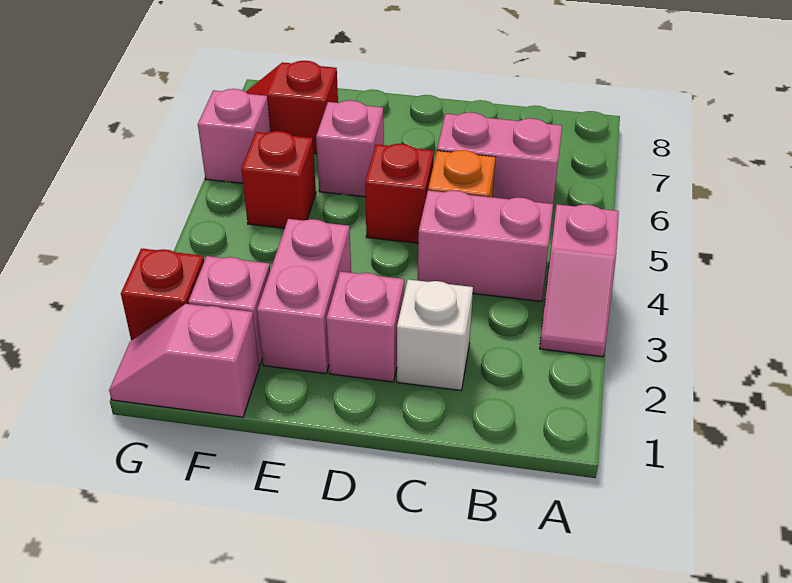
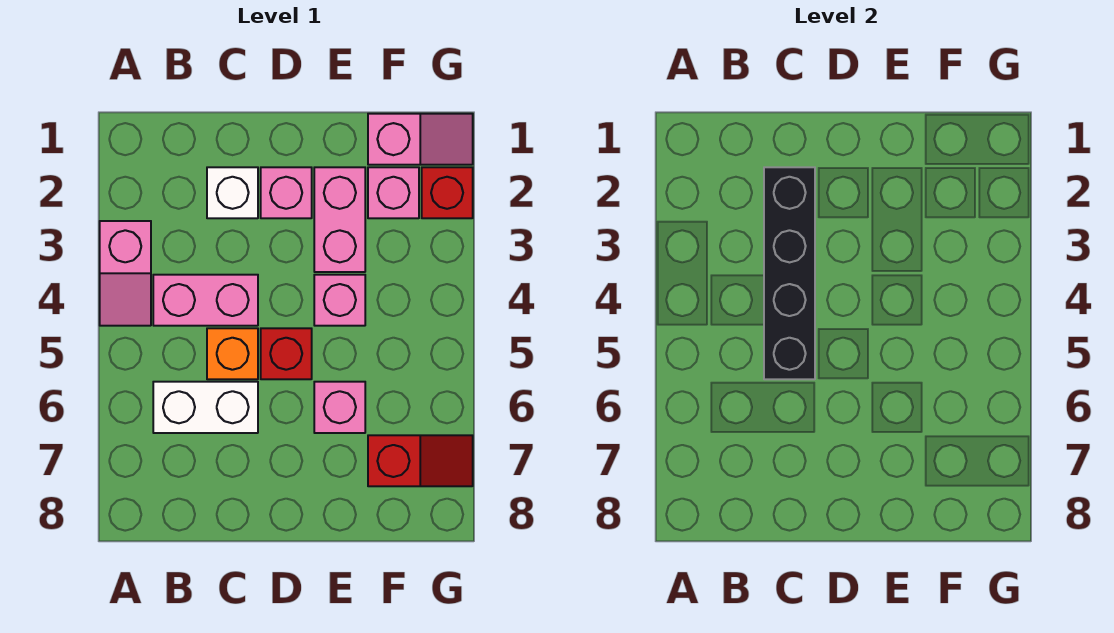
pink slope A3:A4 level 1 top 4 -> pink slope A3:A4 level 1 top 3
pink brick B6:C6 level 1 -> white brick B6:C6 level 1
none -> black brick C2:C5 level 2
red brick F5 level 1 -> none
pink brick G6 level 1 -> pink brick E4 level 1

